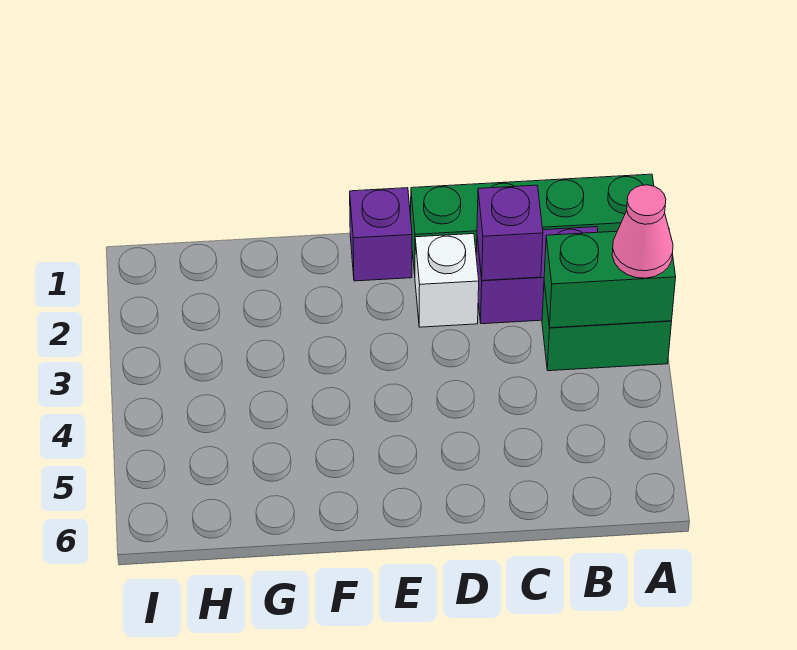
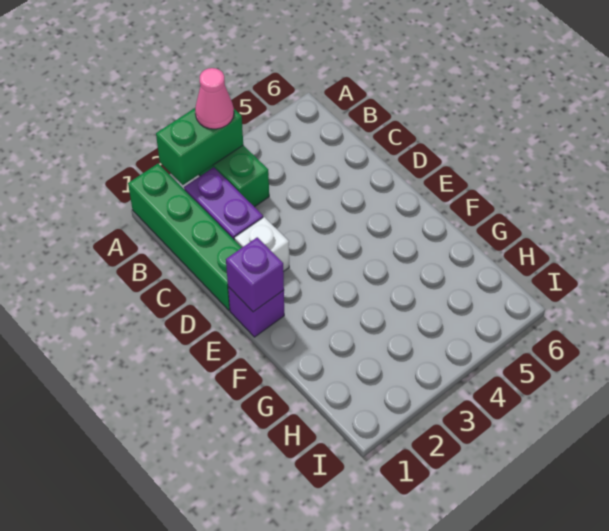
green brick A3:B3 level 2 -> green brick A2:A3 level 2
purple brick C2 level 2 -> purple brick E1 level 2

